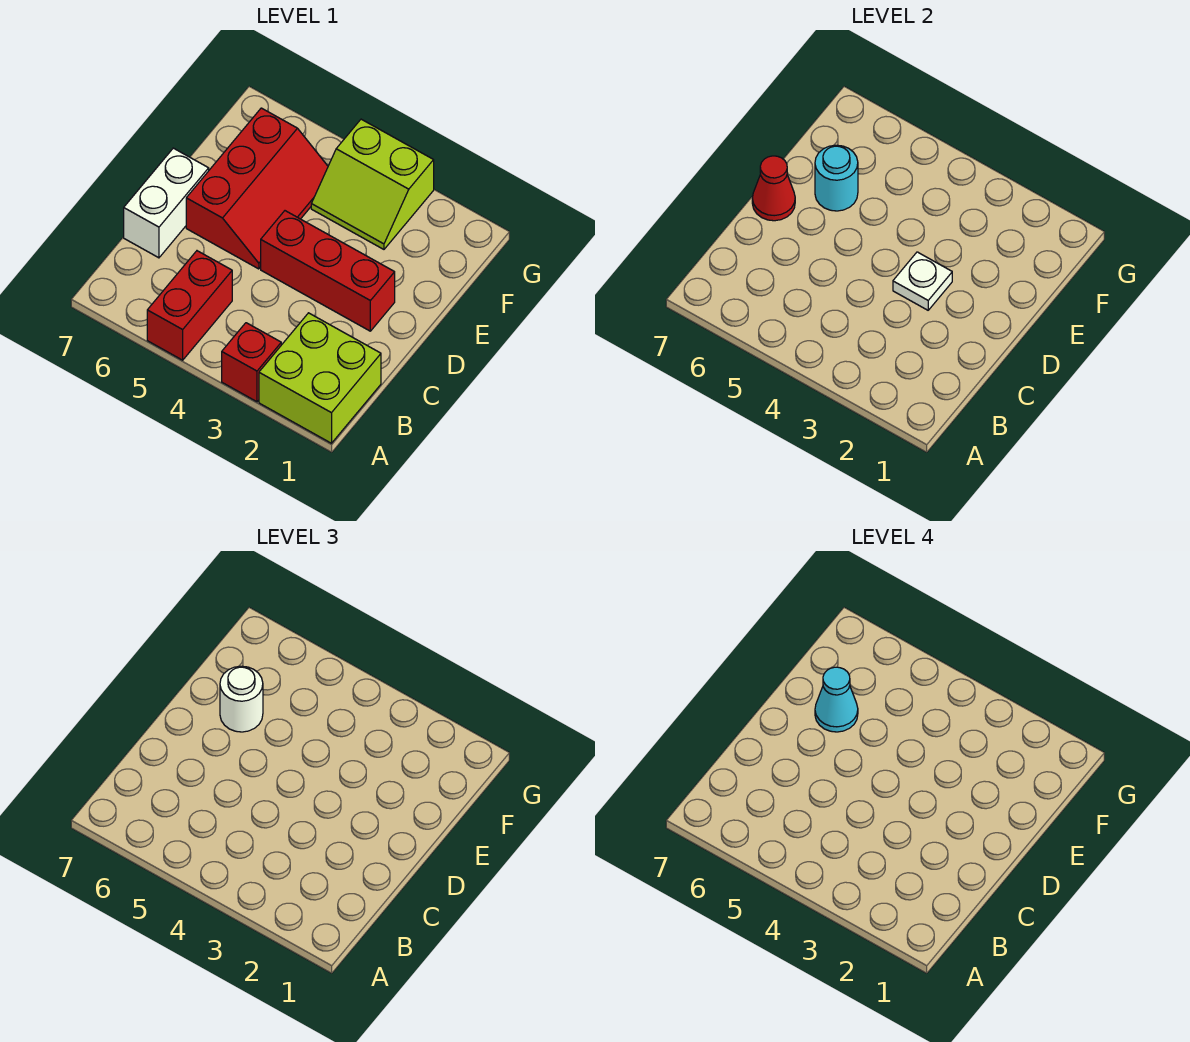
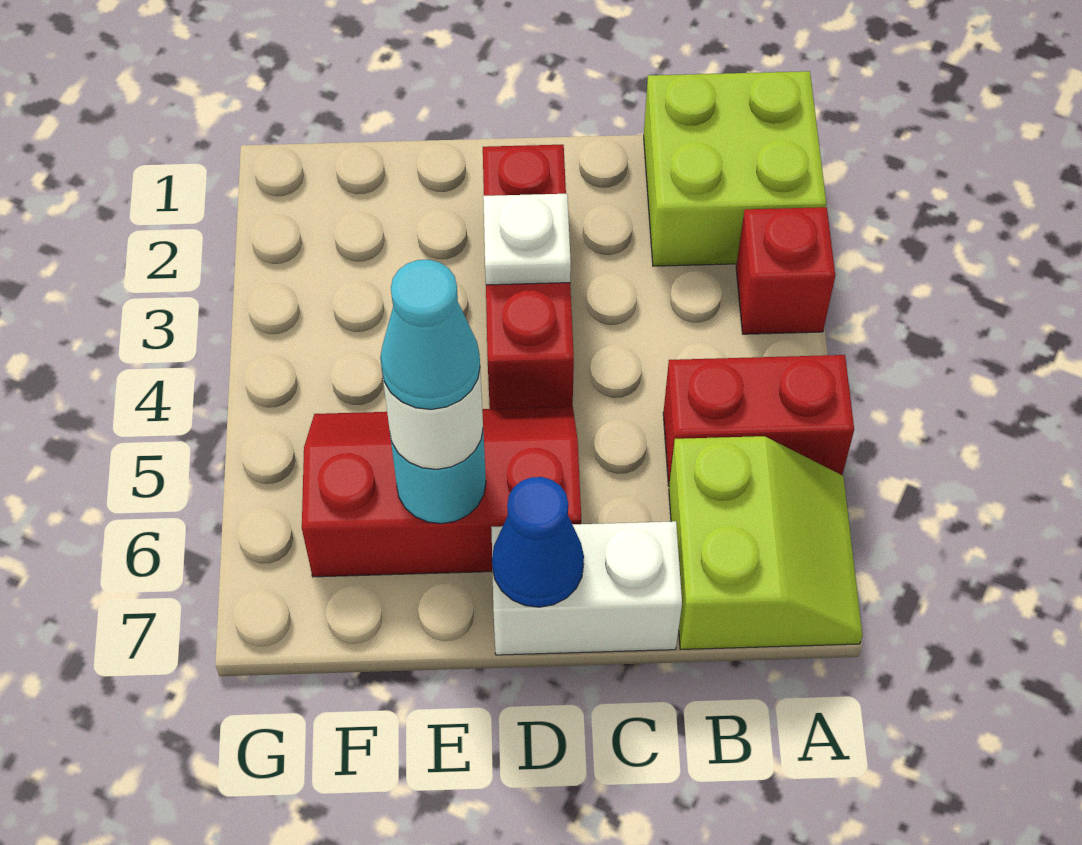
red cone D7 level 2 -> blue cone D7 level 2
lime slope F3:G4 level 1 top G -> lime slope A6:B7 level 1 top B

